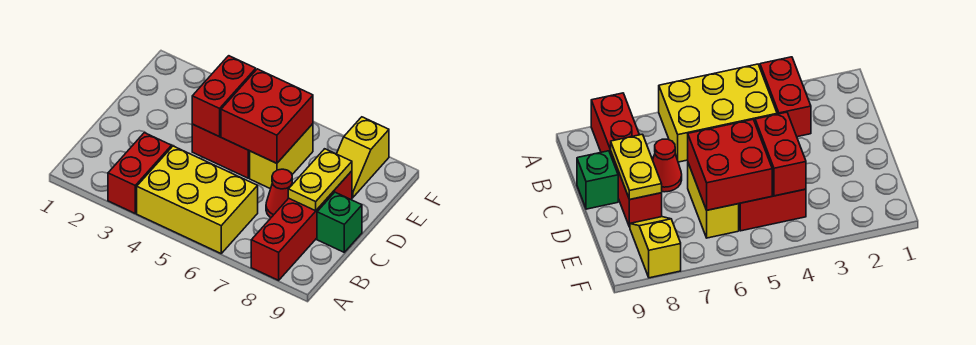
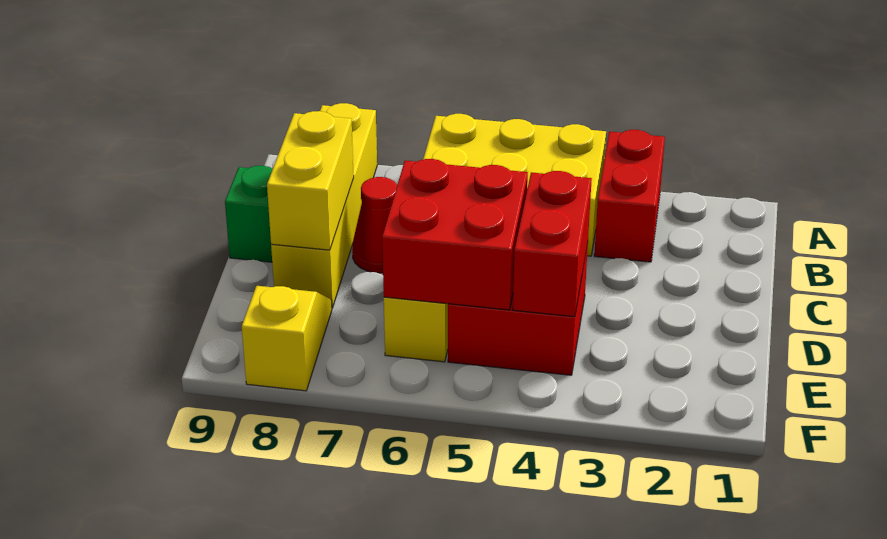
red brick A8:D8 level 1 -> yellow brick A8:D8 level 1
yellow plate C8:D8 level 2 -> yellow brick C8:D8 level 2

